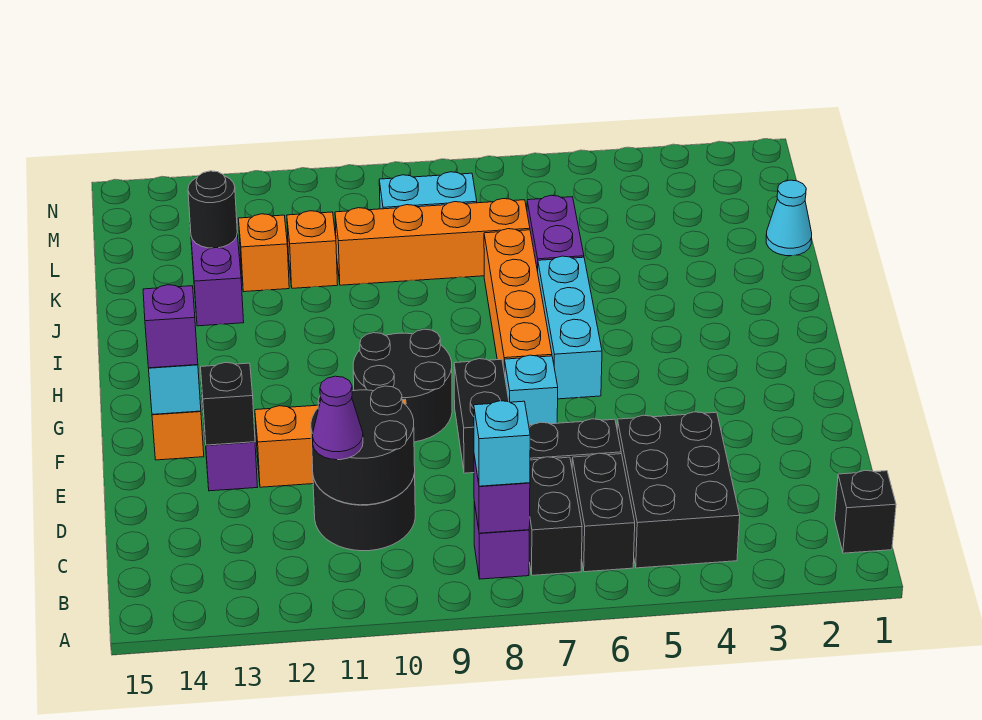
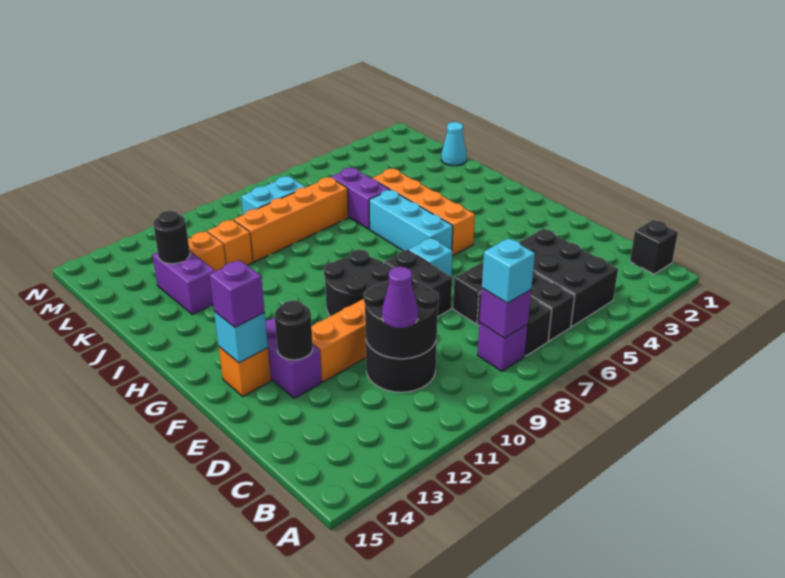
black brick E13 level 2 -> black round brick E13 level 2
orange brick G7:J7 level 1 -> orange brick G5:J5 level 1

